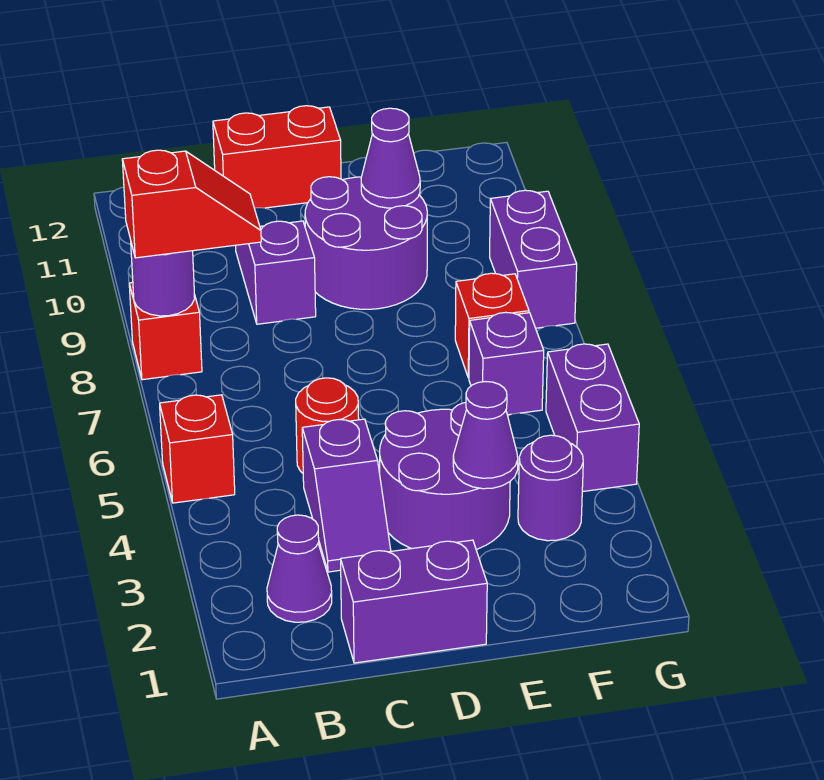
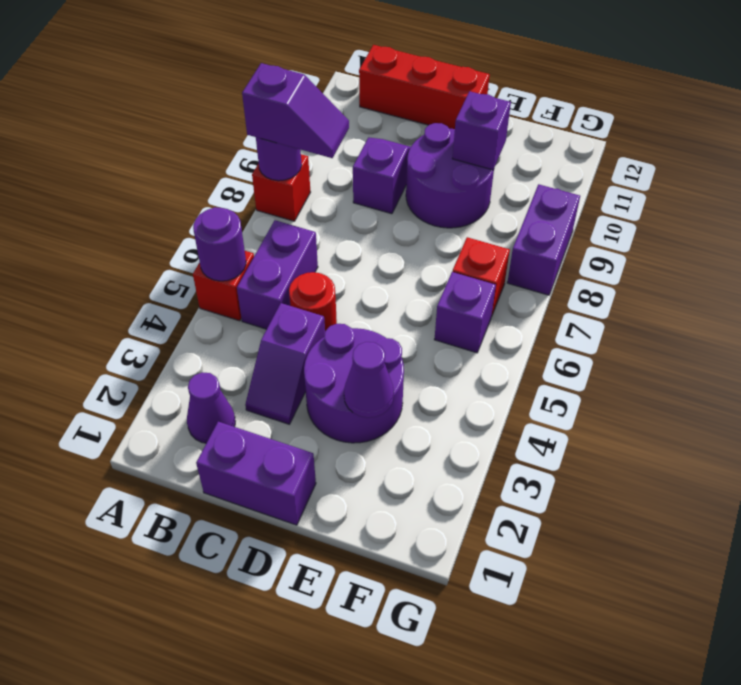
red slope A8:B8 level 3 top A -> purple slope A8:B8 level 3 top A
red brick C12:D12 level 1 -> red brick B12:D12 level 1
purple cone E10 level 2 -> purple brick E10 level 2
purple round brick F3 level 1 -> purple round brick A5 level 2
purple brick G4:G5 level 1 -> purple brick B5:B6 level 1

